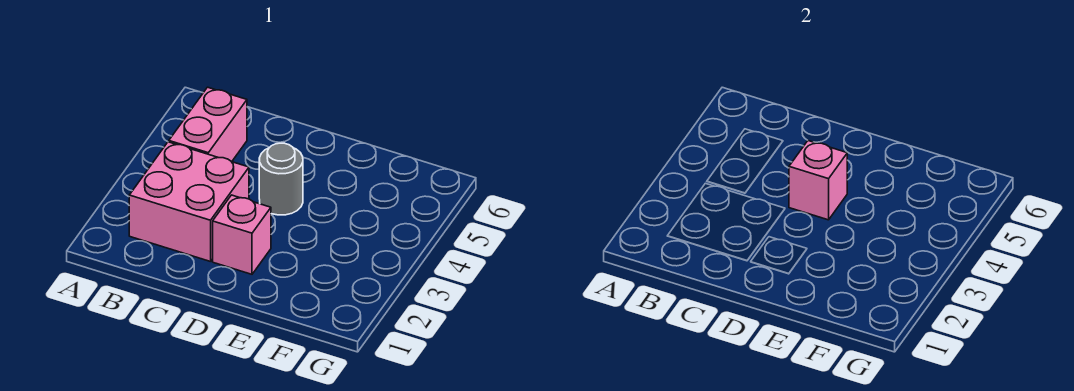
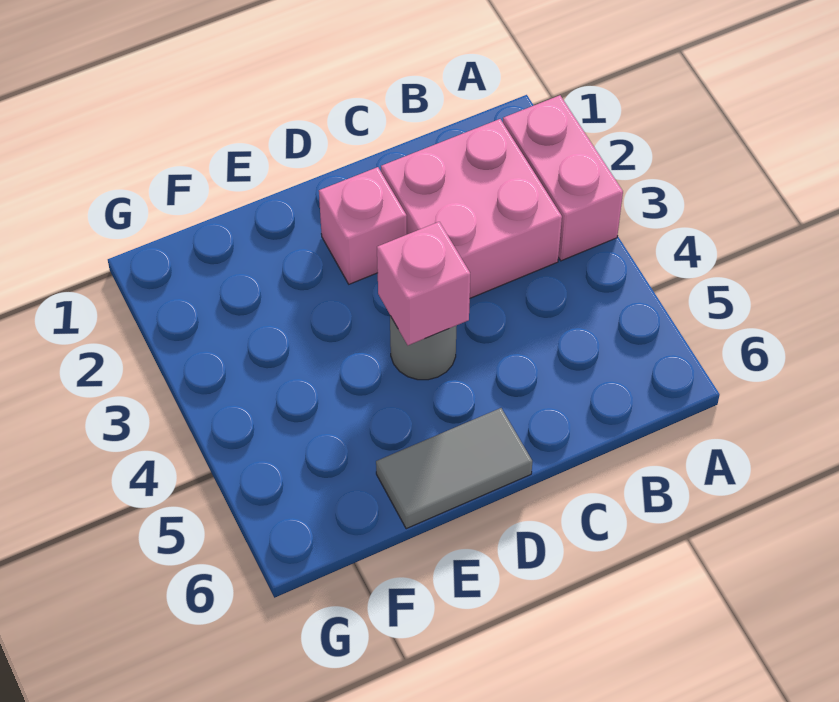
pink brick B4:B5 level 1 -> pink brick A2:A3 level 1
none -> grey tile D6:E6 level 1

